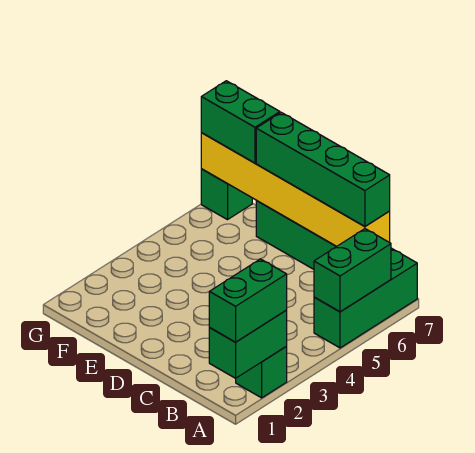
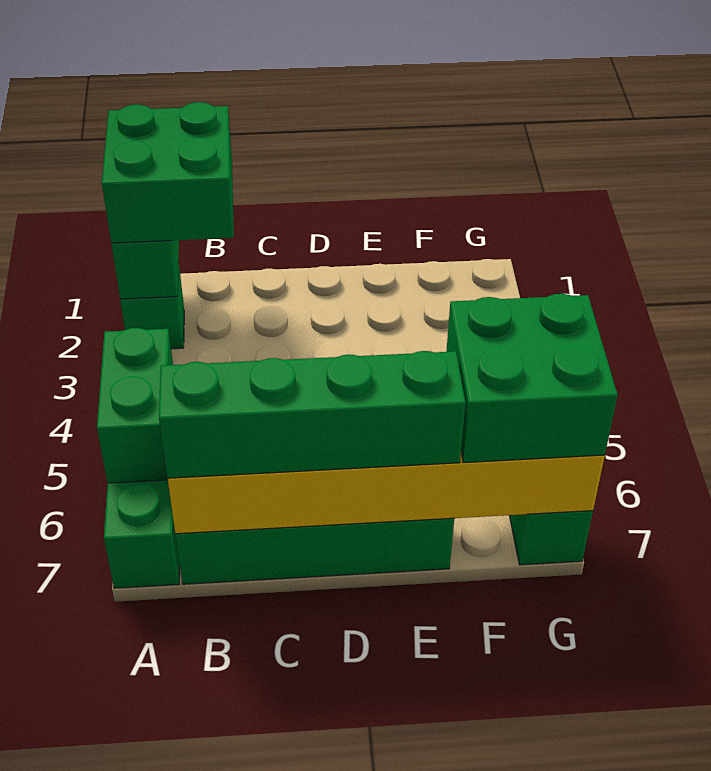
green brick A1:A2 level 3 -> green brick A1:B2 level 3
green brick F7:G7 level 3 -> green brick F6:G7 level 3

